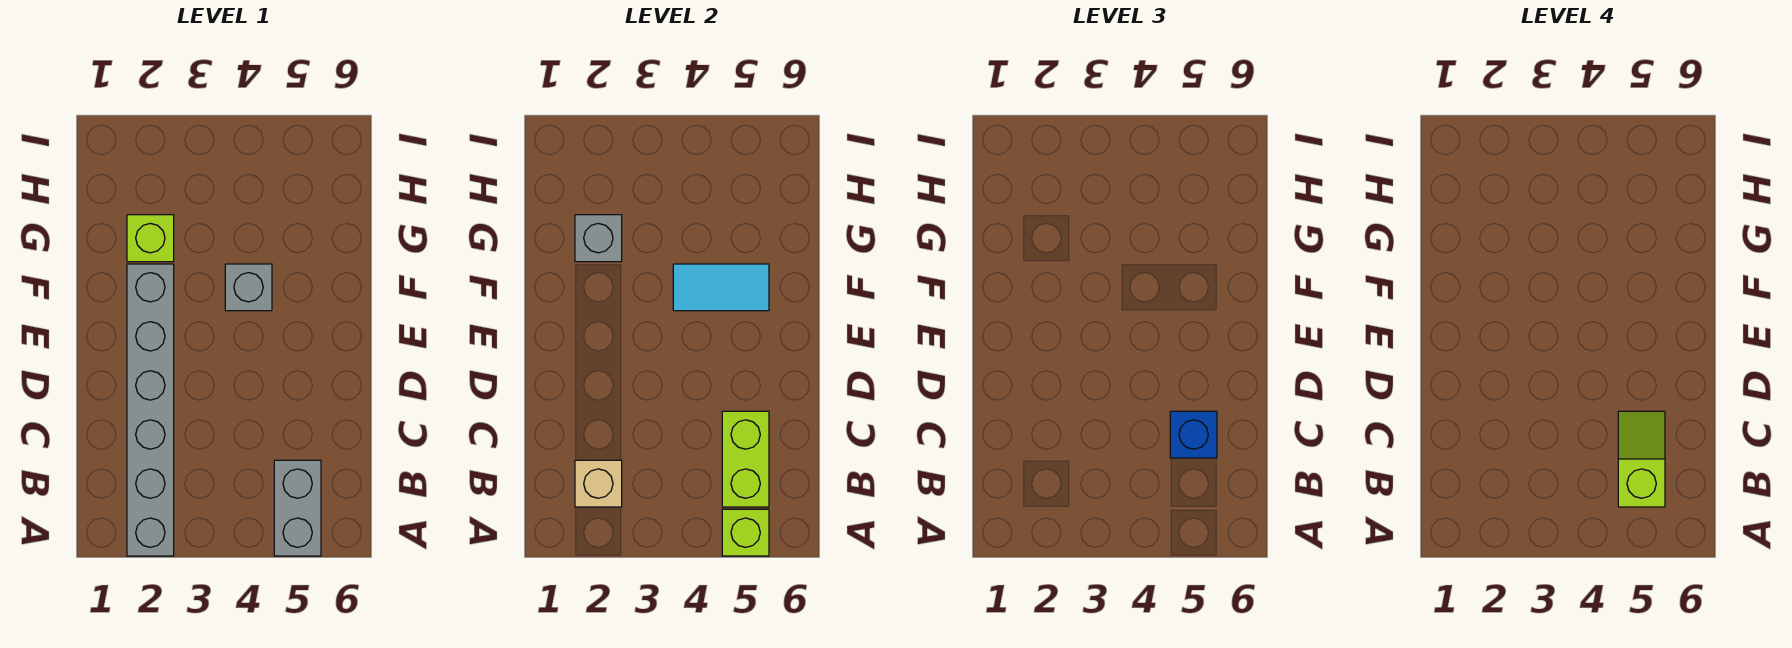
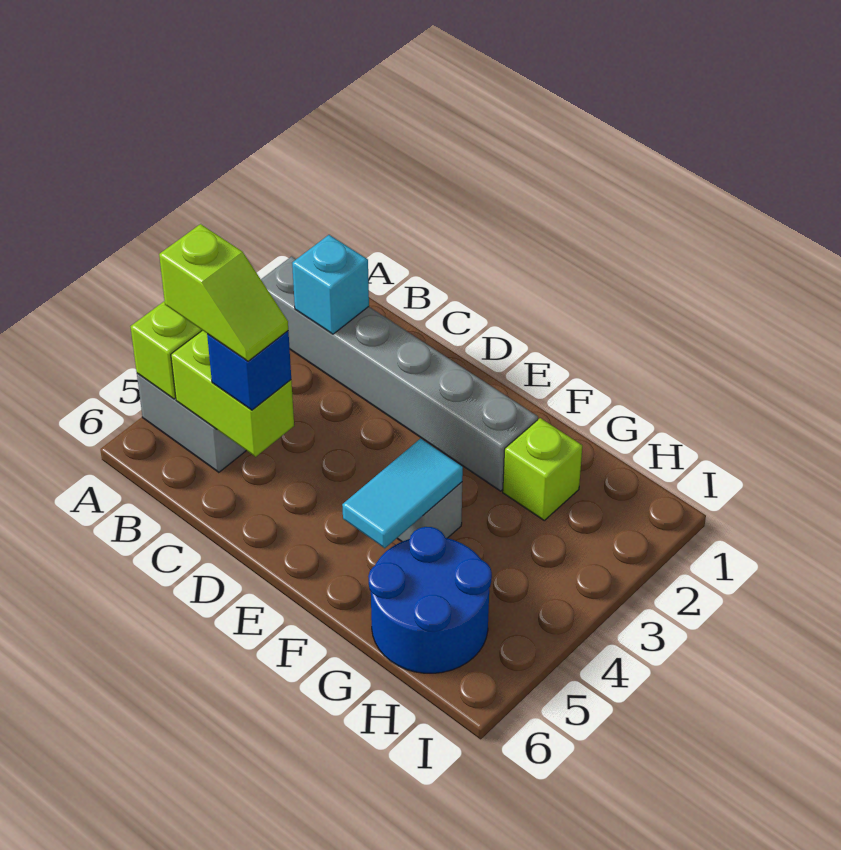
tan brick B2 level 2 -> cyan brick B2 level 2
grey brick G2 level 2 -> none
none -> blue round brick G5:H6 level 1

